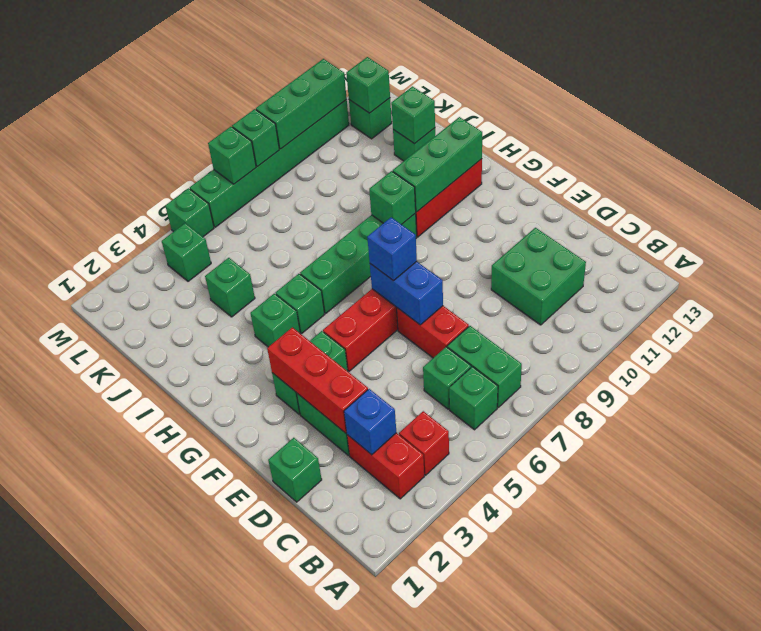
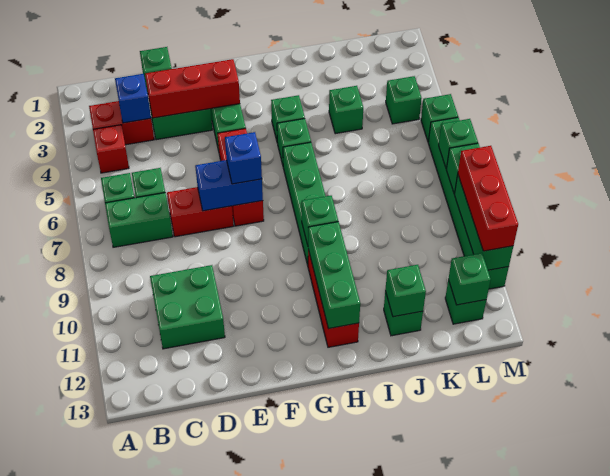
none -> red brick M9:M11 level 3

